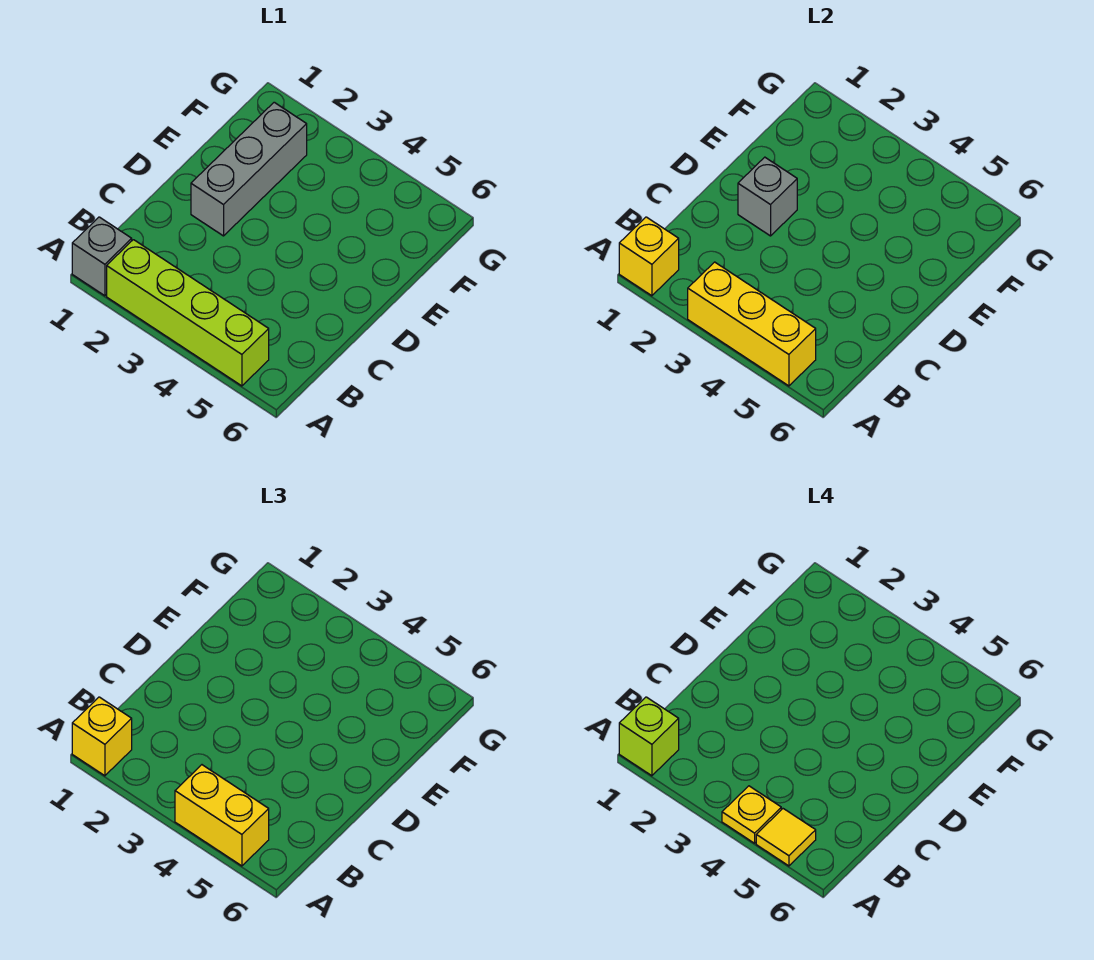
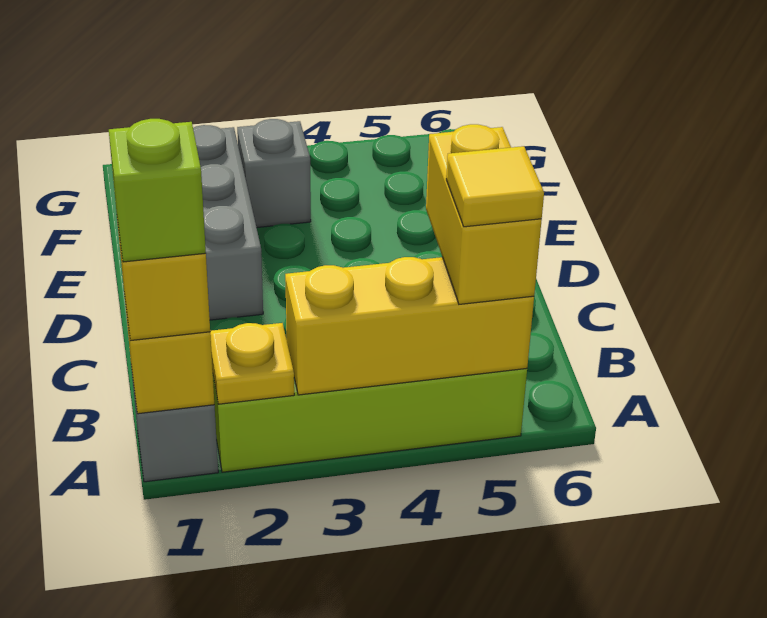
yellow brick A4:A5 level 3 -> yellow brick A5:B5 level 3
yellow plate A4 level 4 -> yellow plate A2 level 2
grey brick D2 level 2 -> grey brick F3 level 1

